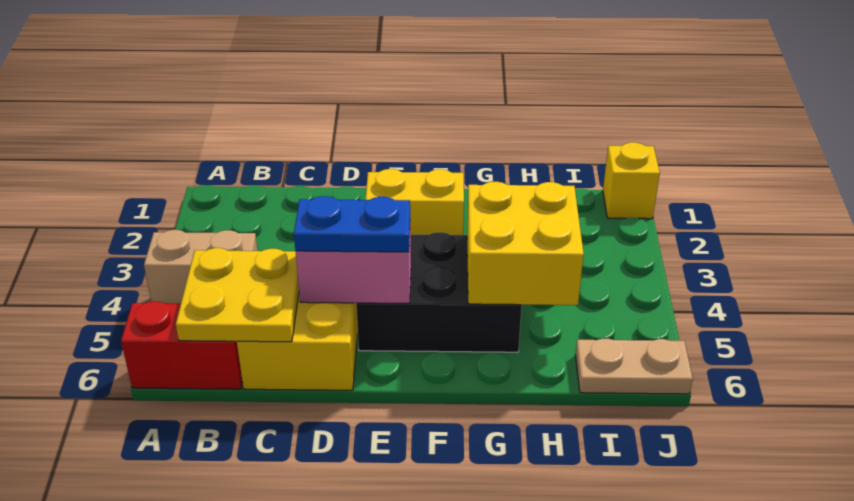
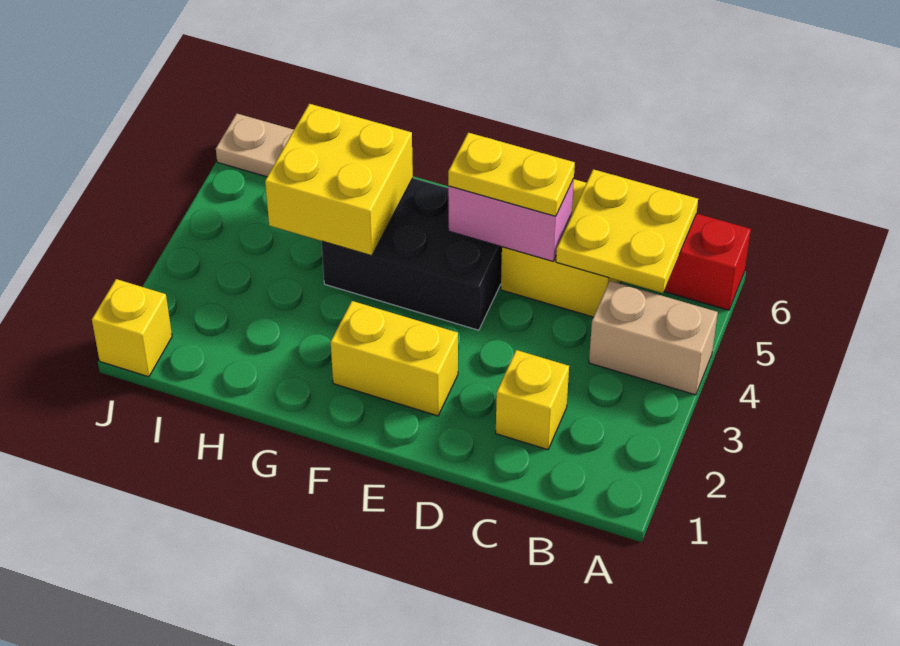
none -> yellow brick C2 level 1
blue plate D5:E5 level 3 -> yellow plate D5:E5 level 3

